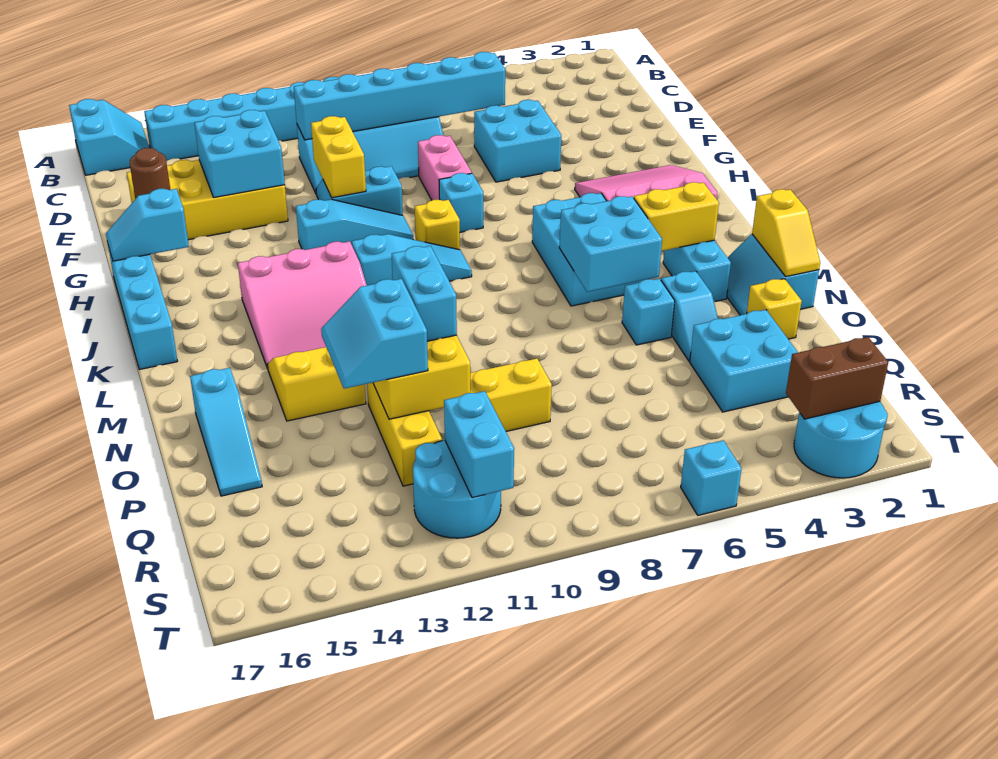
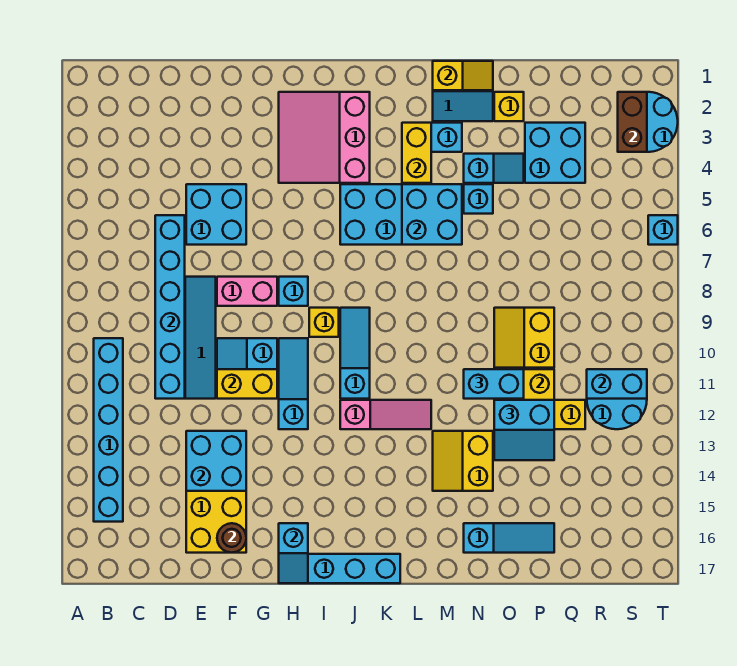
cyan slope A16:B17 level 1 top 17 -> none
pink slope J12:L14 level 1 top J -> pink slope J12:L12 level 1 top J

